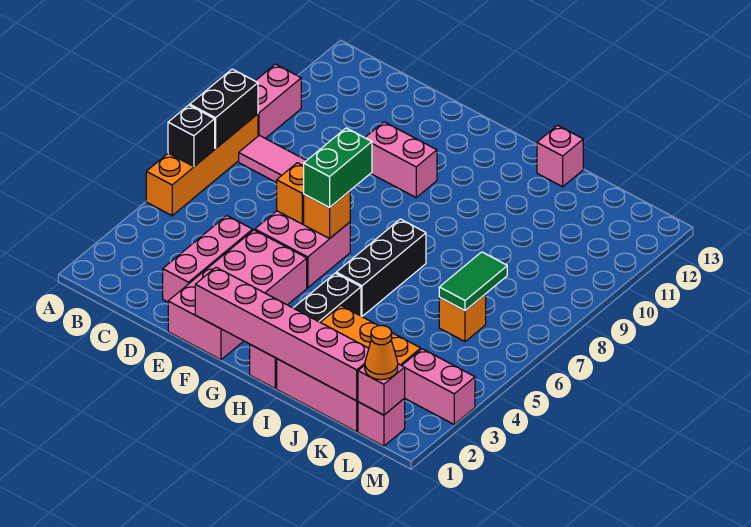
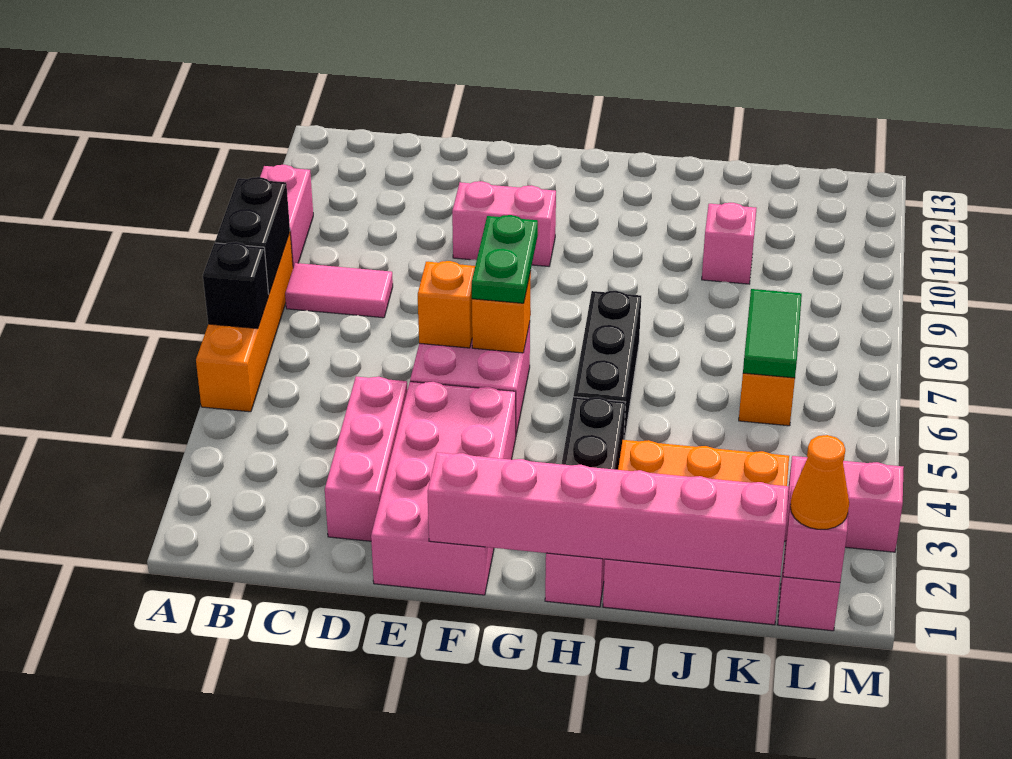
green brick F6:F7 level 3 -> green plate F6:F7 level 3
pink brick I13 level 1 -> pink brick J10 level 1

